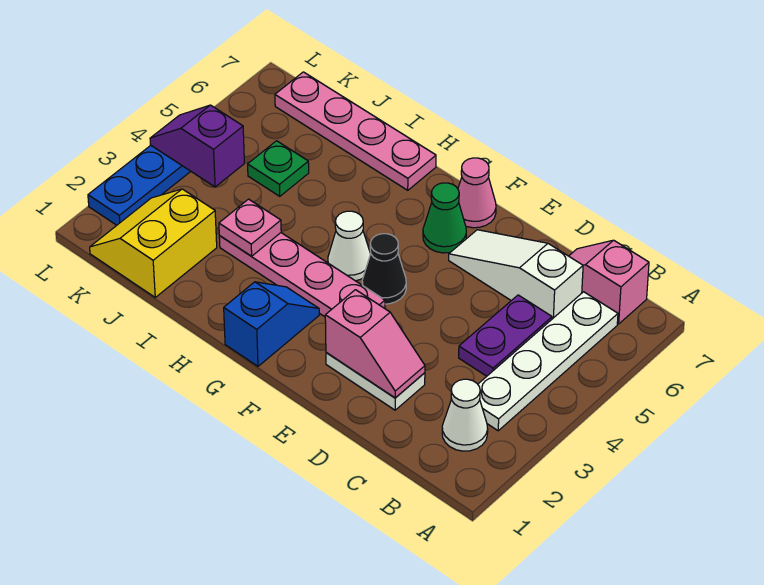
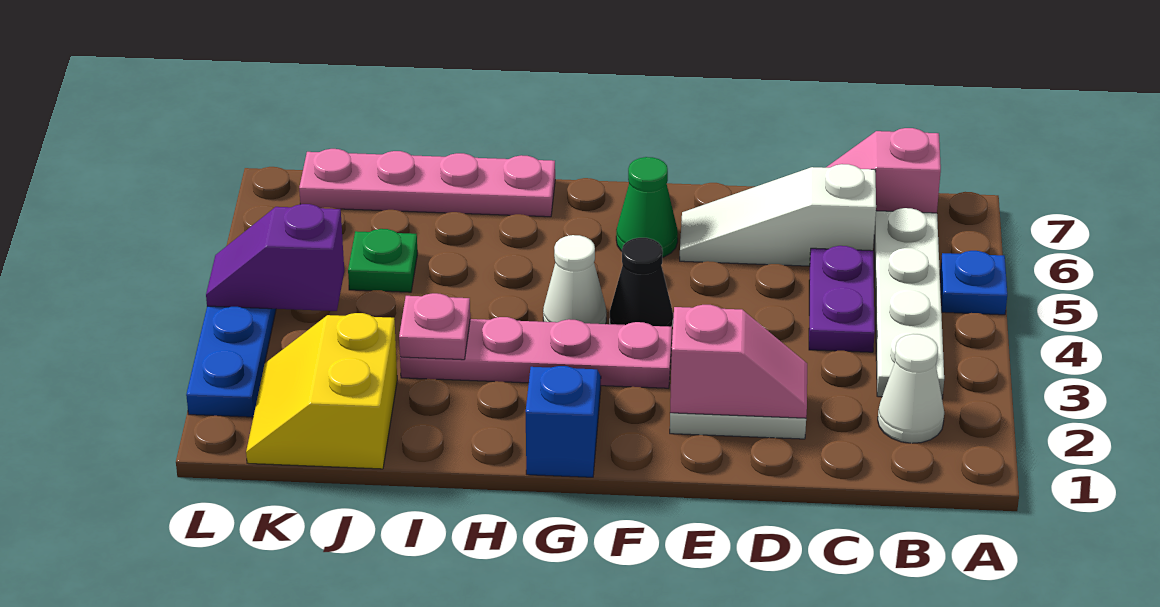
none -> blue plate A5 level 1
pink cone F7 level 1 -> none

